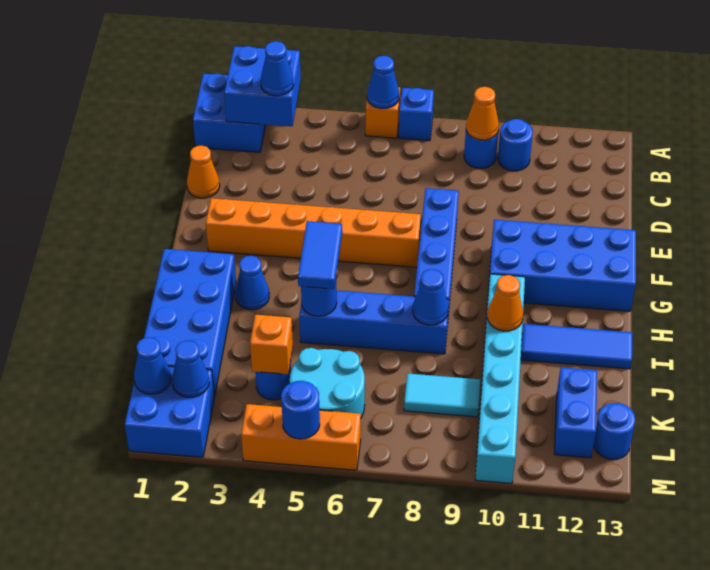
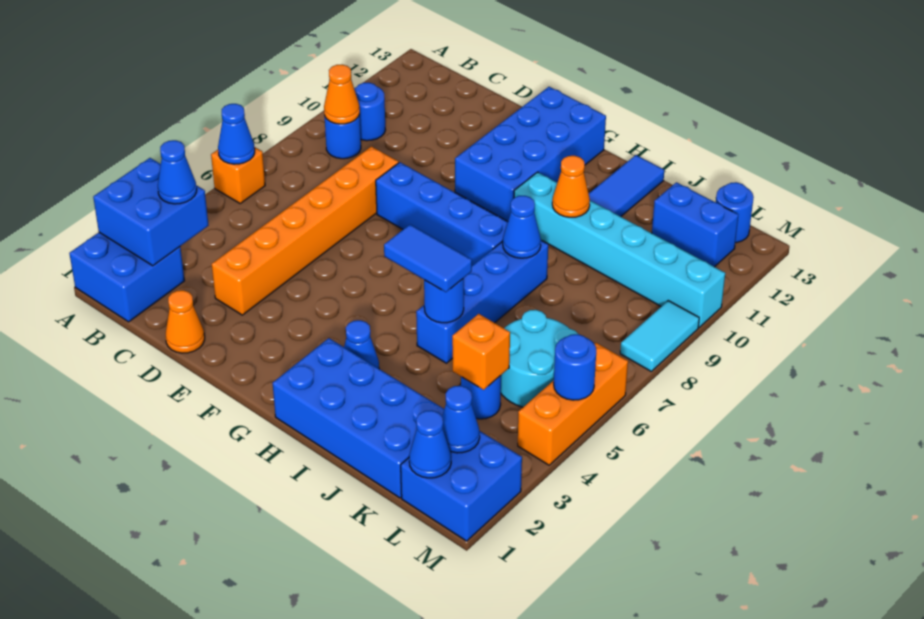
blue brick A7 level 1 -> none
orange brick F2:F7 level 1 -> orange brick D3:D8 level 1
cyan tile K8:K9 level 1 -> cyan tile M8:M9 level 1

